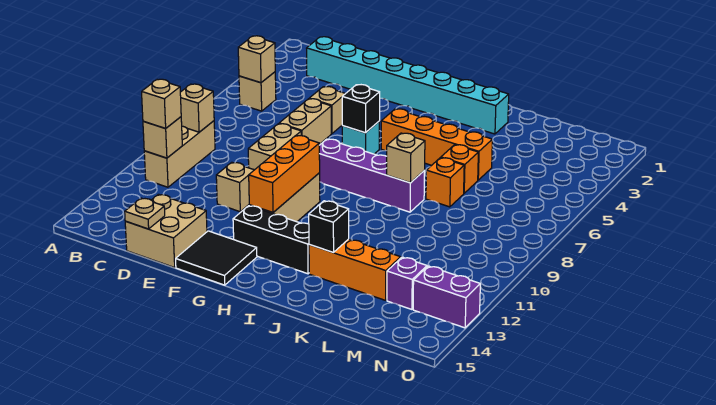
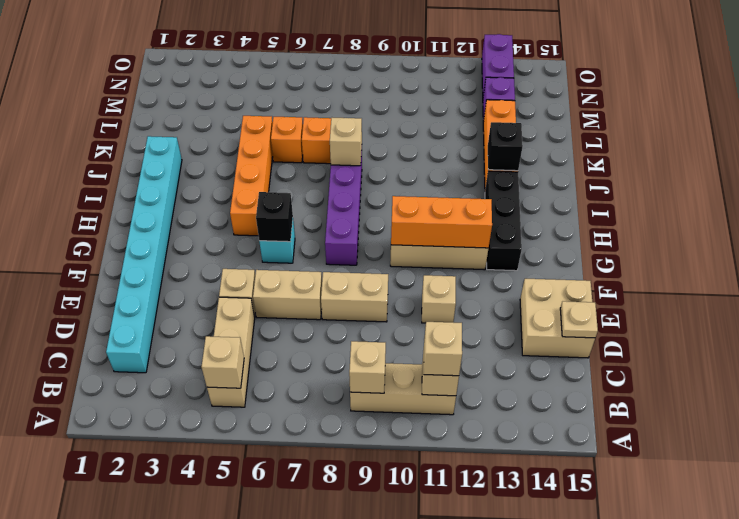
tan brick B5 level 1 -> tan brick B5:D5 level 1
black tile F14:G15 level 1 -> none

